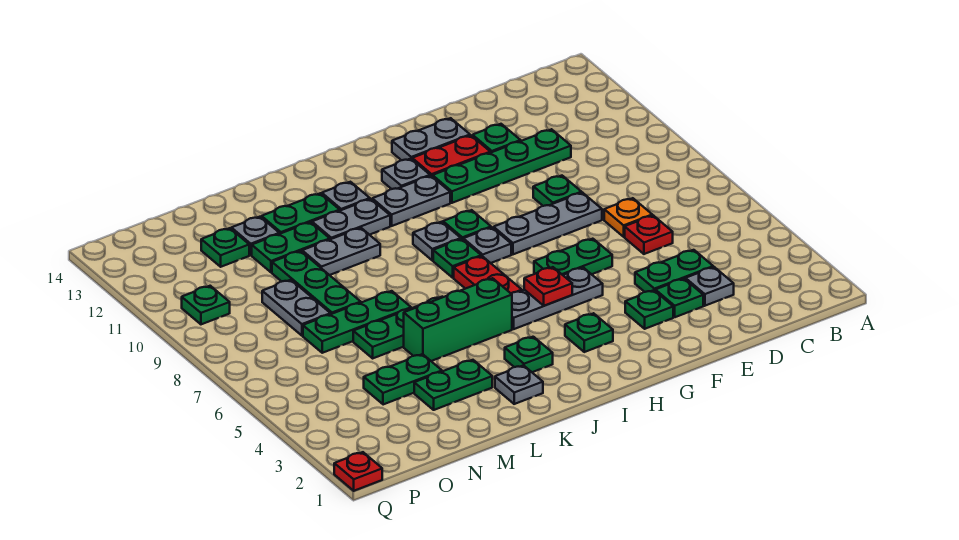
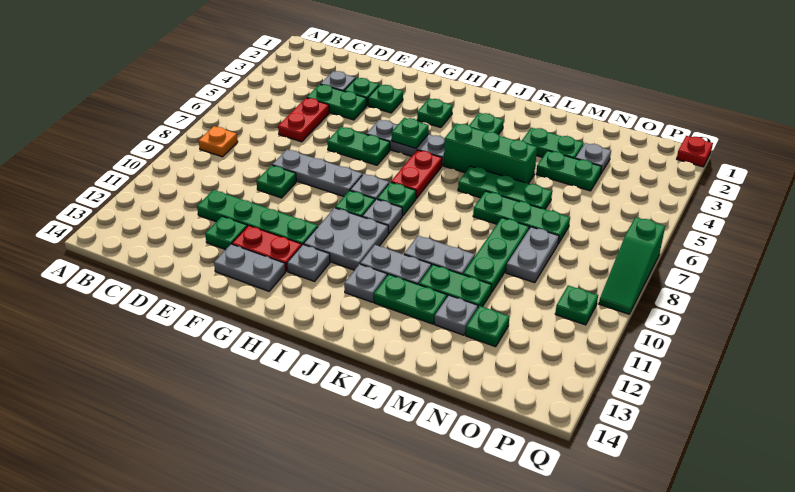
red plate D6 level 1 -> red plate D5:D6 level 1
orange plate D7 level 1 -> orange plate B8 level 1
red plate H5 level 2 -> green plate H5 level 2
grey plate H11:I11 level 1 -> grey plate H10:I11 level 1
grey plate K2 level 1 -> grey plate N3 level 1
none -> green slope Q7:Q9 level 1 top 7

